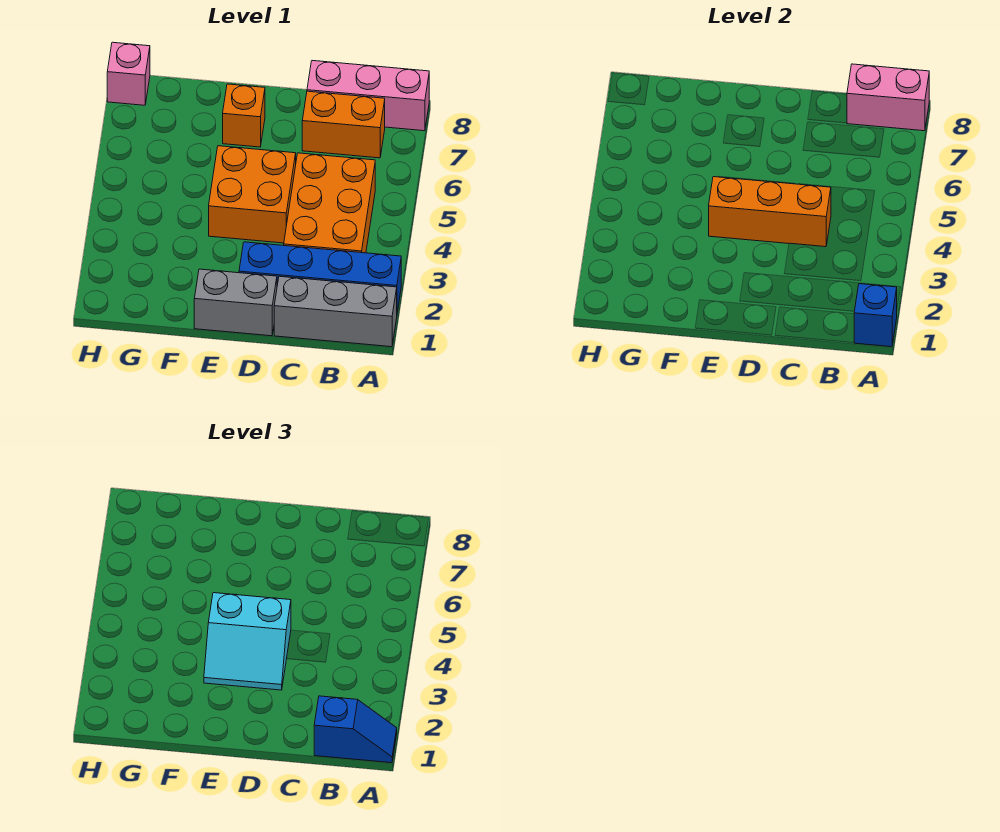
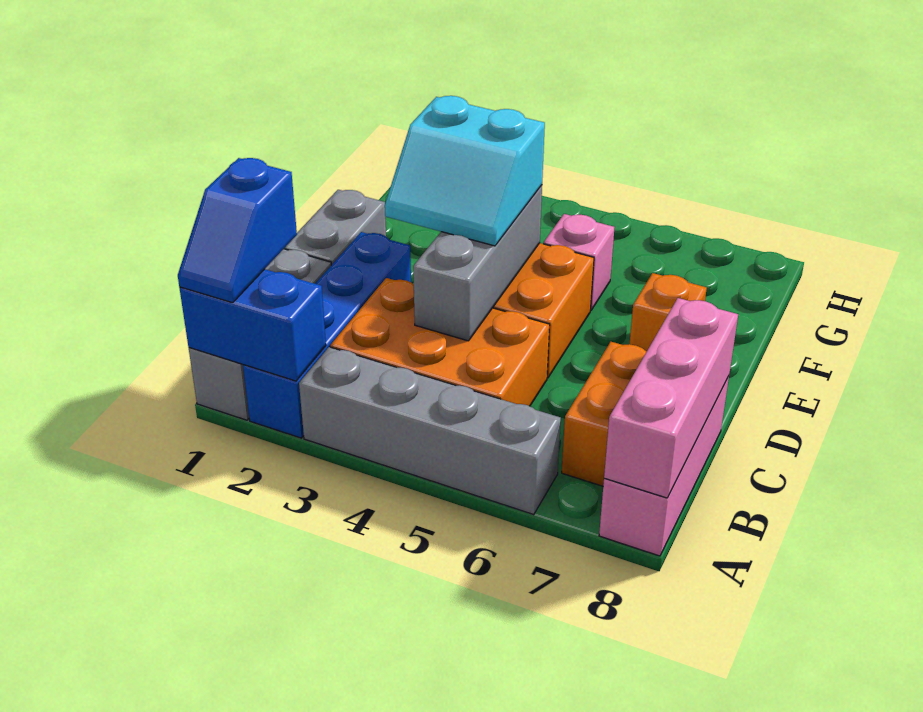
blue brick A1 level 2 -> blue brick A1:A2 level 2
none -> grey brick A3:A6 level 1
pink brick A8:B8 level 2 -> pink brick A8:C8 level 2
orange brick C4:E4 level 2 -> grey brick C4:E4 level 2
cyan slope D3:E4 level 3 top 4 -> cyan slope D3:E4 level 3 top E
pink brick H8 level 1 -> pink brick F5 level 1

